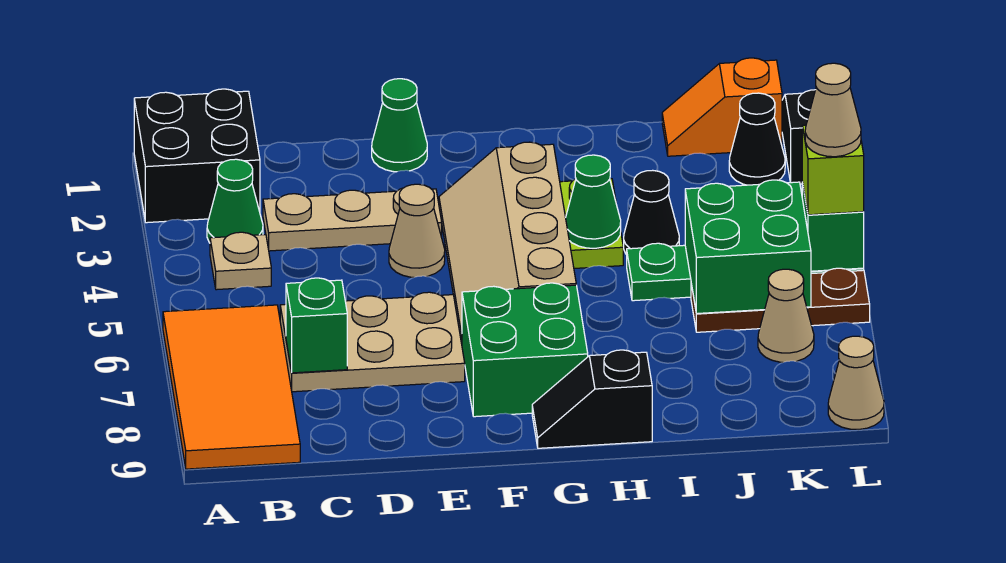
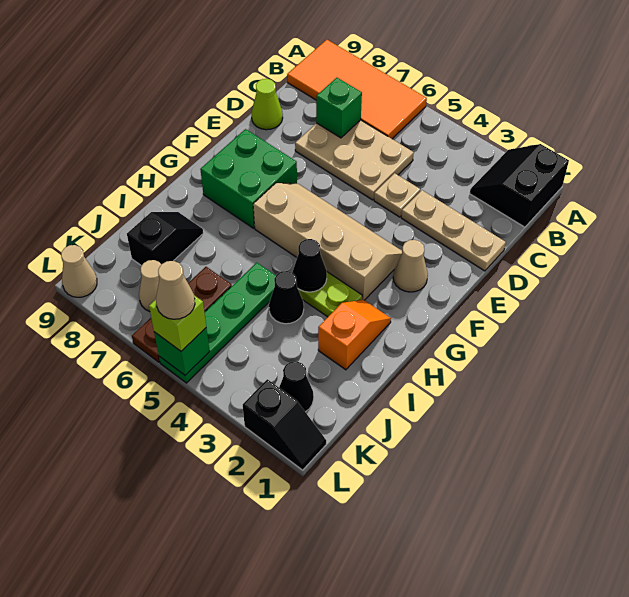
black brick A1:B2 level 1 -> black slope A1:B2 level 1 top 1
green cone B3 level 1 -> none
tan plate B4 level 1 -> tan plate D4 level 1
tan plate C3:E3 level 1 -> tan plate D1:D3 level 1
tan plate C6:E7 level 1 -> tan plate C5:D7 level 1
none -> lime cone D9 level 1
green cone E1 level 1 -> none
tan cone E4 level 1 -> tan cone F2 level 1
black slope G9:H9 level 1 top H -> black slope I8:J8 level 1 top J
green cone H4 level 2 -> black cone H4 level 2
orange slope J1:K1 level 1 top K -> orange slope H2:I2 level 1 top I
green brick J5:K6 level 2 -> none

